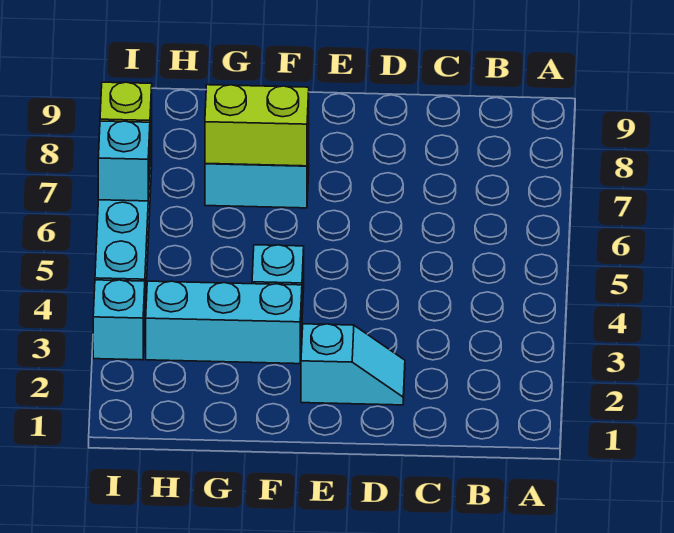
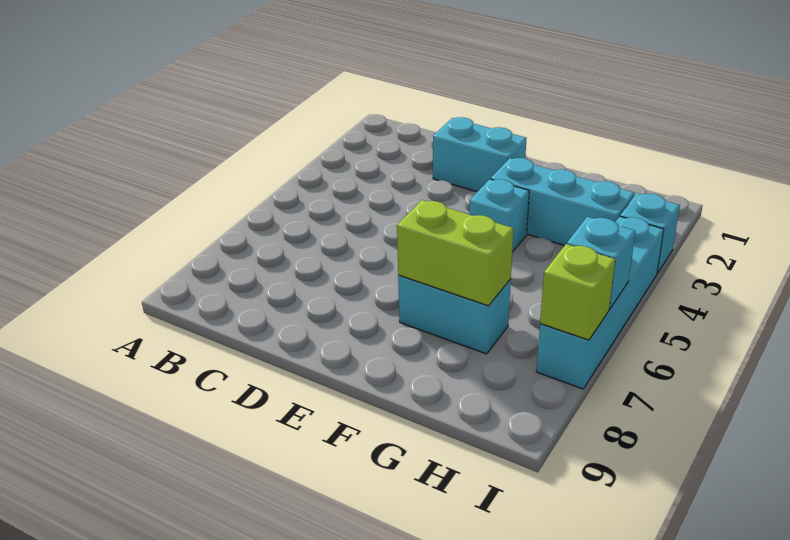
cyan slope D2:E2 level 1 top E -> cyan brick D2:E2 level 1

